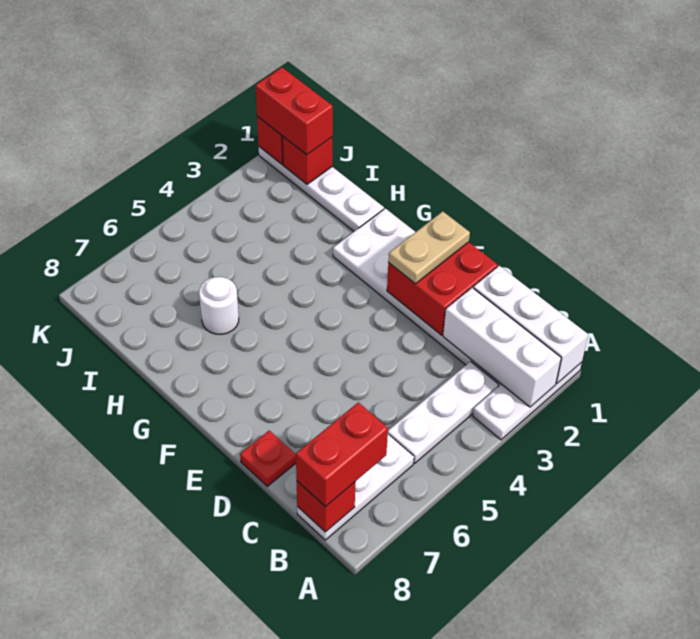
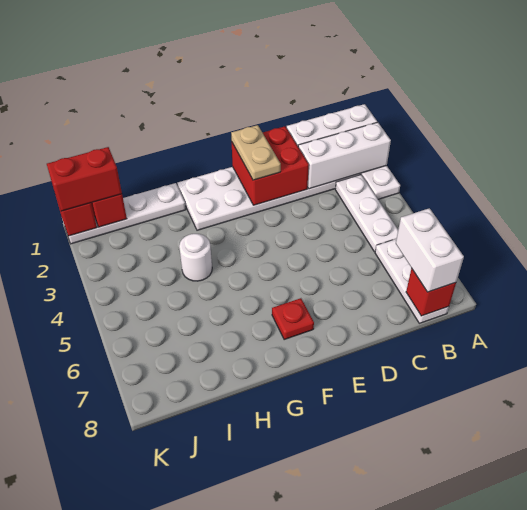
red brick B7:B8 level 3 -> white brick B7:B8 level 3
red plate D8 level 1 -> red plate F7 level 1
white round brick H6 level 1 -> white round brick H4 level 1

